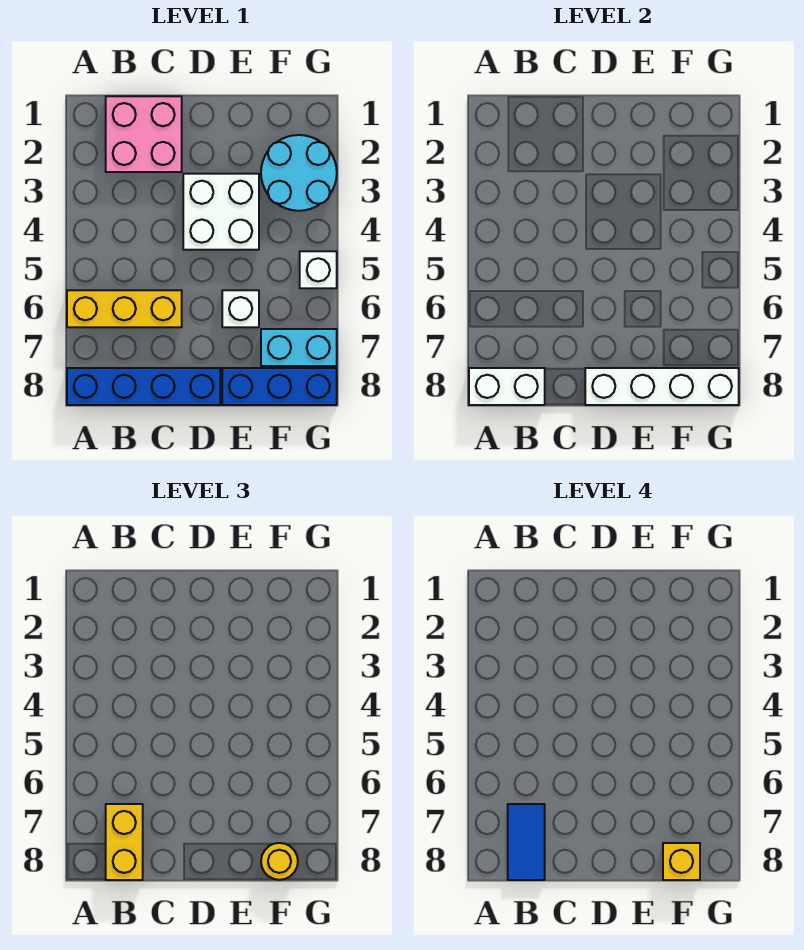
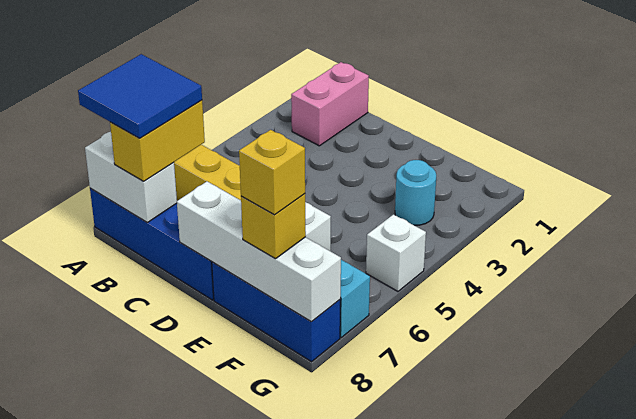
pink brick B1:C2 level 1 -> pink brick B1:B2 level 1
blue tile B7:B8 level 4 -> blue tile A7:B8 level 4
white brick D3:E4 level 1 -> none
cyan round brick F2:G3 level 1 -> cyan round brick F3 level 1
yellow round brick F8 level 3 -> yellow brick F8 level 3

